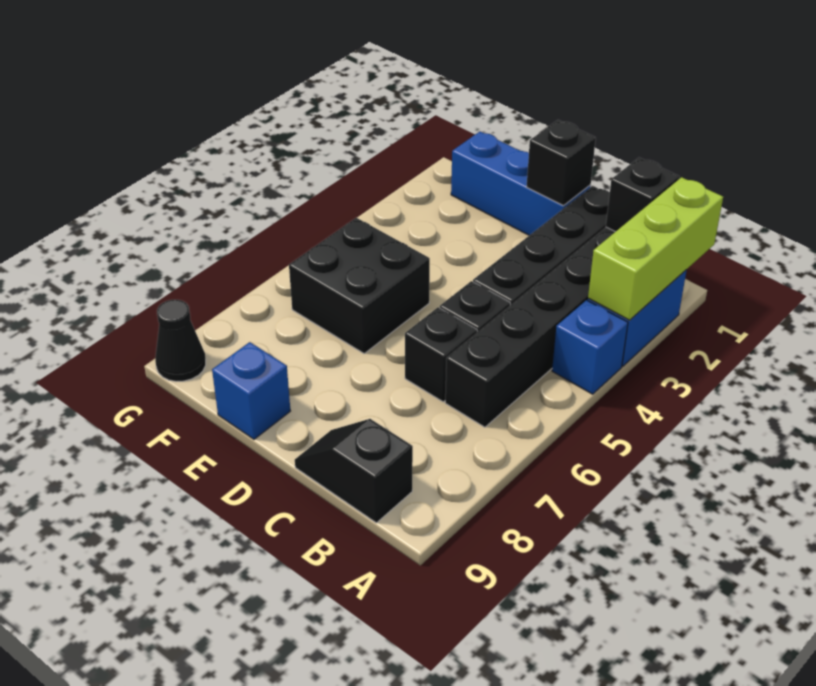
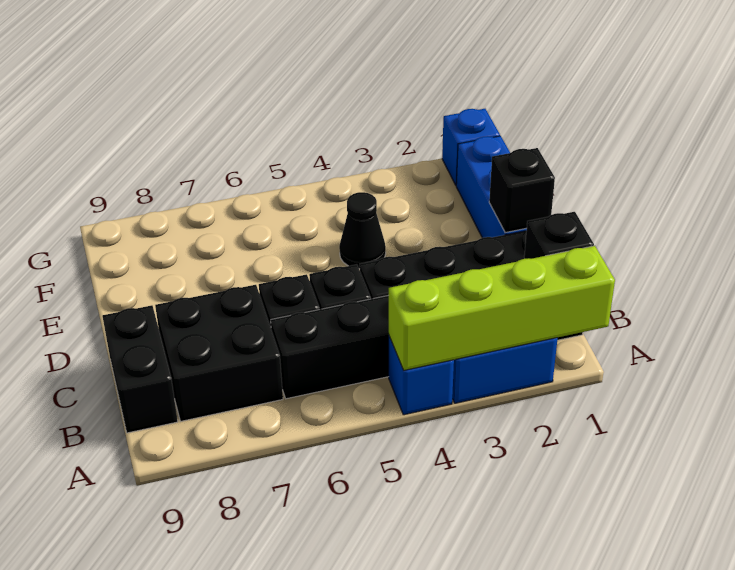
lime brick A1:A3 level 2 -> lime brick A1:A4 level 2
black slope B9:C9 level 1 top B -> black brick B9:C9 level 1
black brick E5:F6 level 1 -> black brick B7:C8 level 1
blue brick E9 level 1 -> blue brick G1 level 1
black cone G9 level 1 -> black cone E4 level 1

